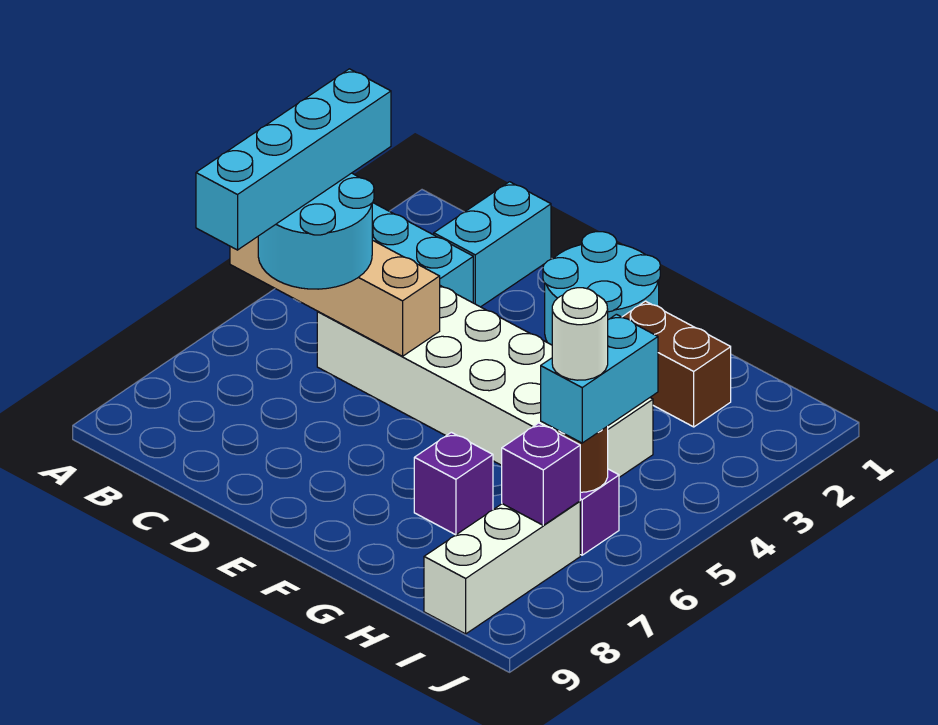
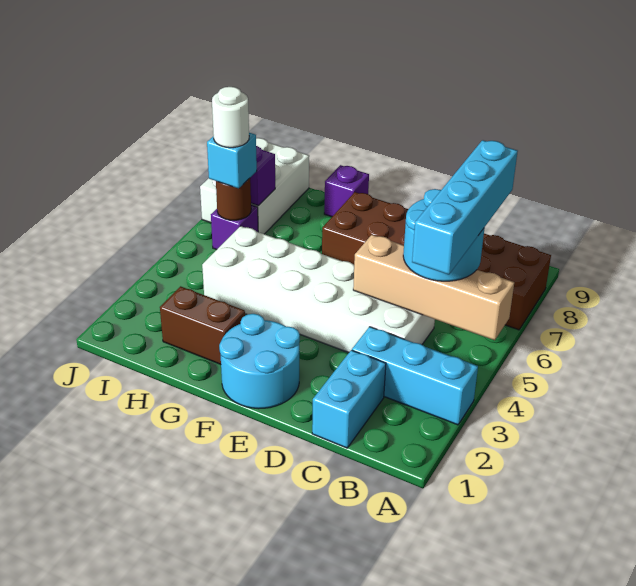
none -> brown brick A7:F8 level 1
purple brick G7 level 1 -> purple brick G9 level 1
cyan brick I5:I6 level 3 -> cyan brick I6 level 3
white brick I7:I9 level 1 -> white brick I7:J9 level 1

